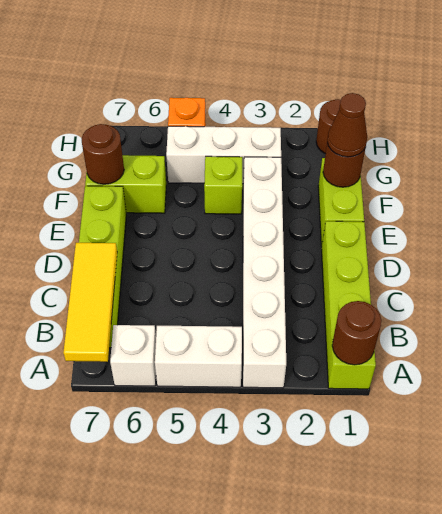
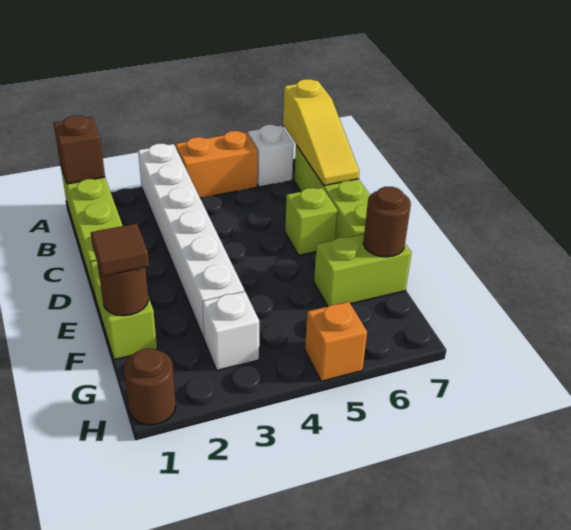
brown round brick A1 level 2 -> brown brick A1 level 2
white brick A4:A5 level 1 -> orange brick A4:A5 level 1
yellow tile A7:C7 level 2 -> yellow slope A7:C7 level 2 top A
brown cone F1 level 3 -> brown tile F1 level 3
lime brick F4 level 1 -> lime brick D6 level 1
white brick G3:G5 level 1 -> white brick G3 level 1

